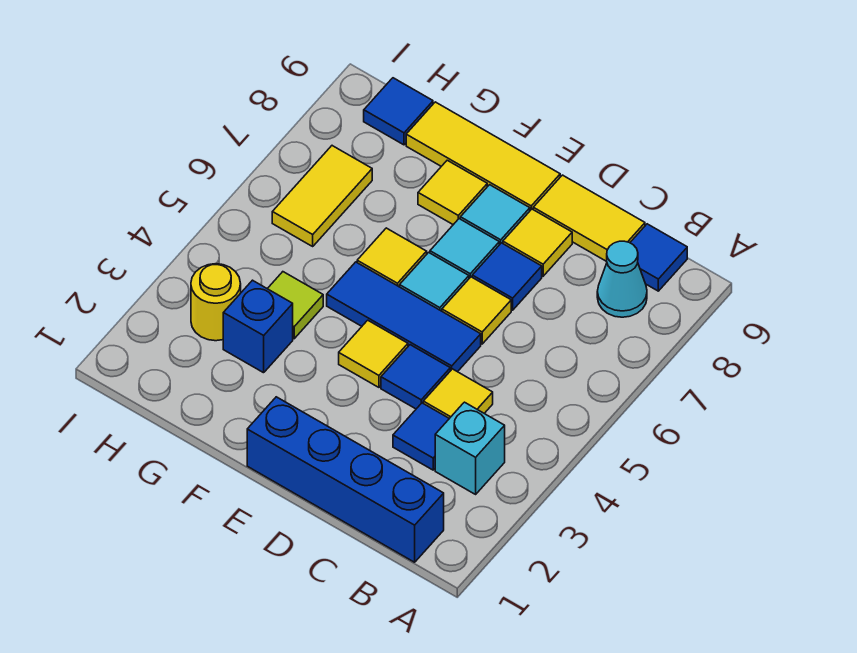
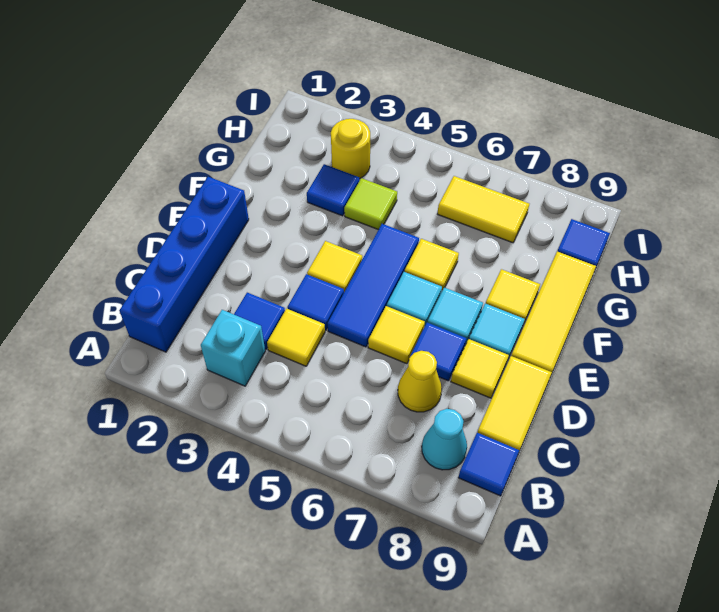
none -> yellow cone C7 level 1
blue brick G3 level 1 -> blue tile G3 level 1

